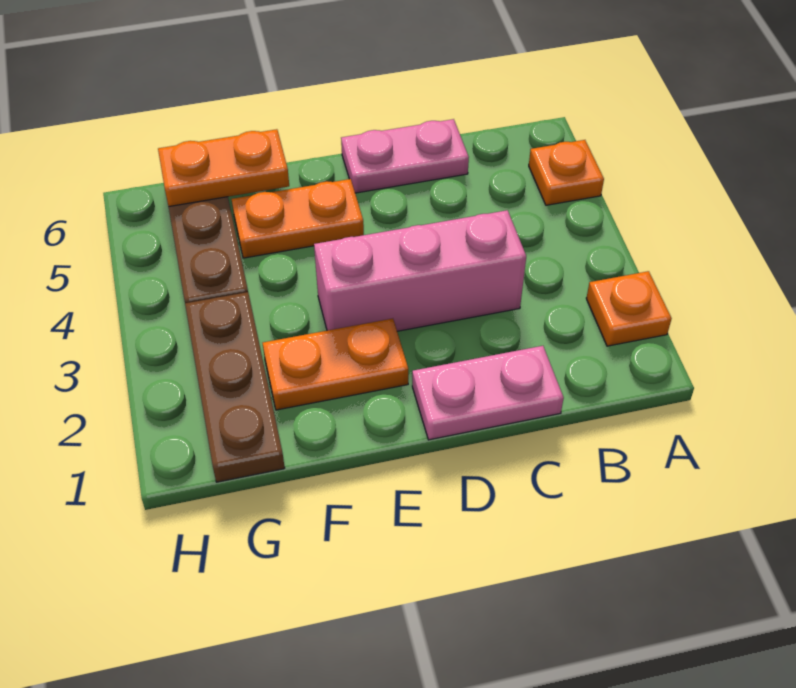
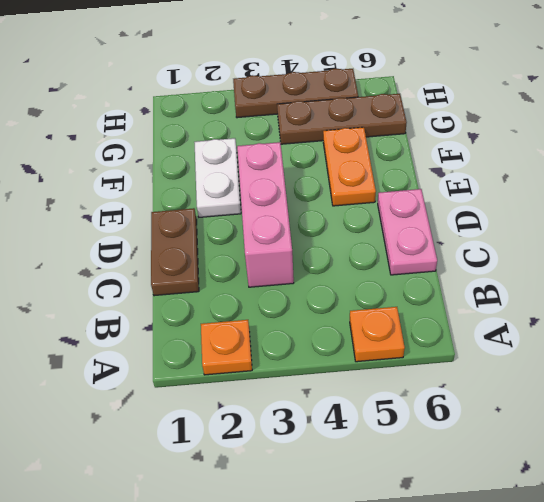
pink plate C1:D1 level 1 -> brown plate C1:D1 level 1
orange plate E2:F2 level 1 -> white plate E2:F2 level 1
orange plate F6:G6 level 2 -> none
brown plate G1:G3 level 1 -> brown plate H3:H5 level 1

